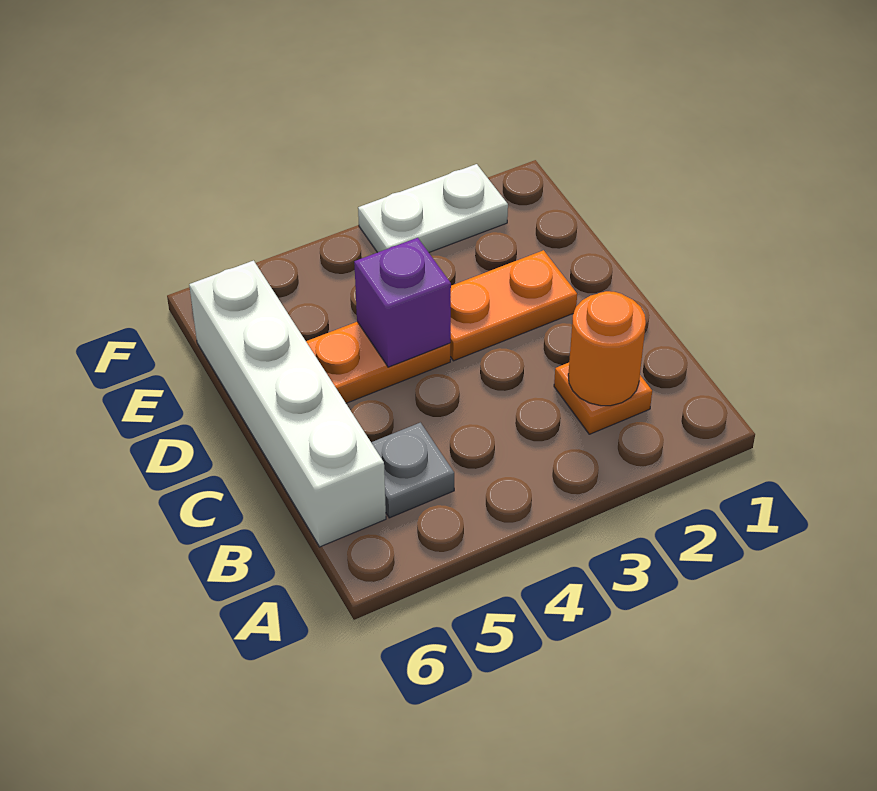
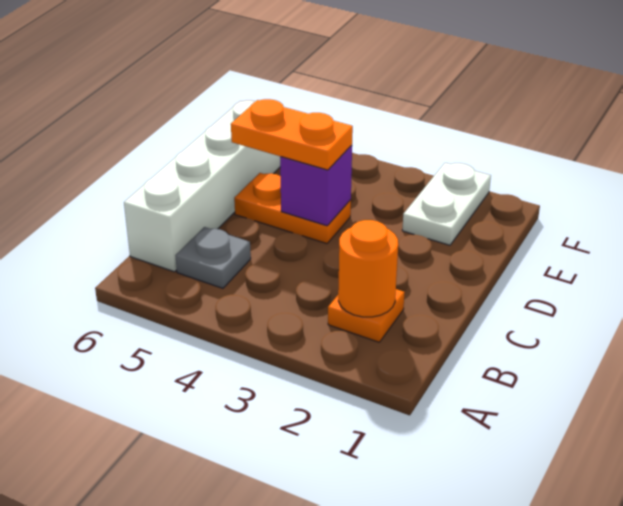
orange plate D2:D3 level 1 -> orange plate D4:D5 level 3
white plate F2:F3 level 1 -> white plate E2:F2 level 1

